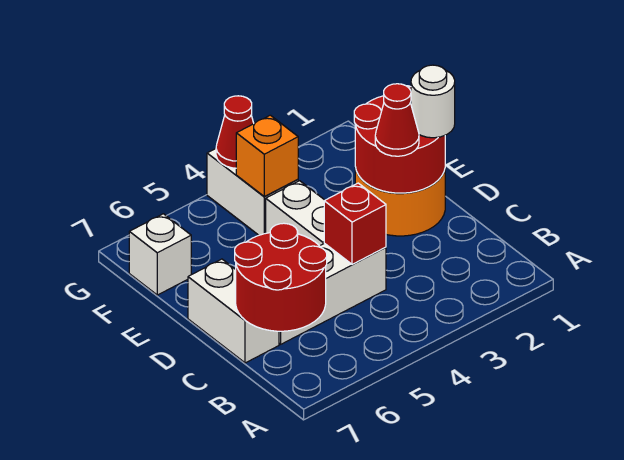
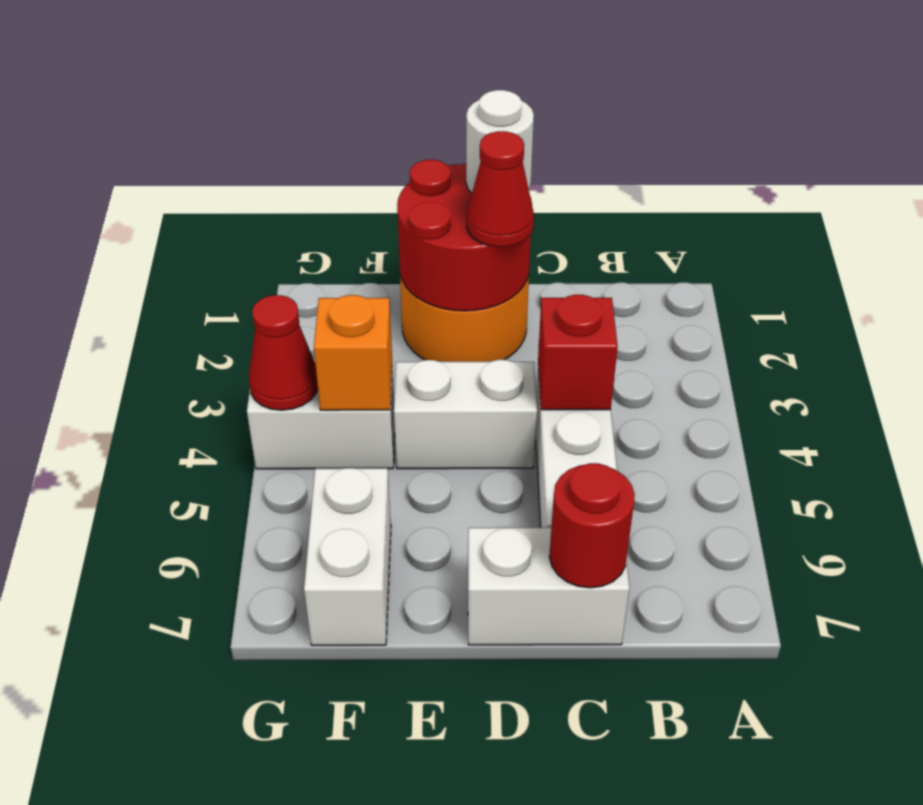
red round brick B6:C7 level 2 -> red round brick C7 level 2
white brick F7 level 1 -> white brick F6:F7 level 1

